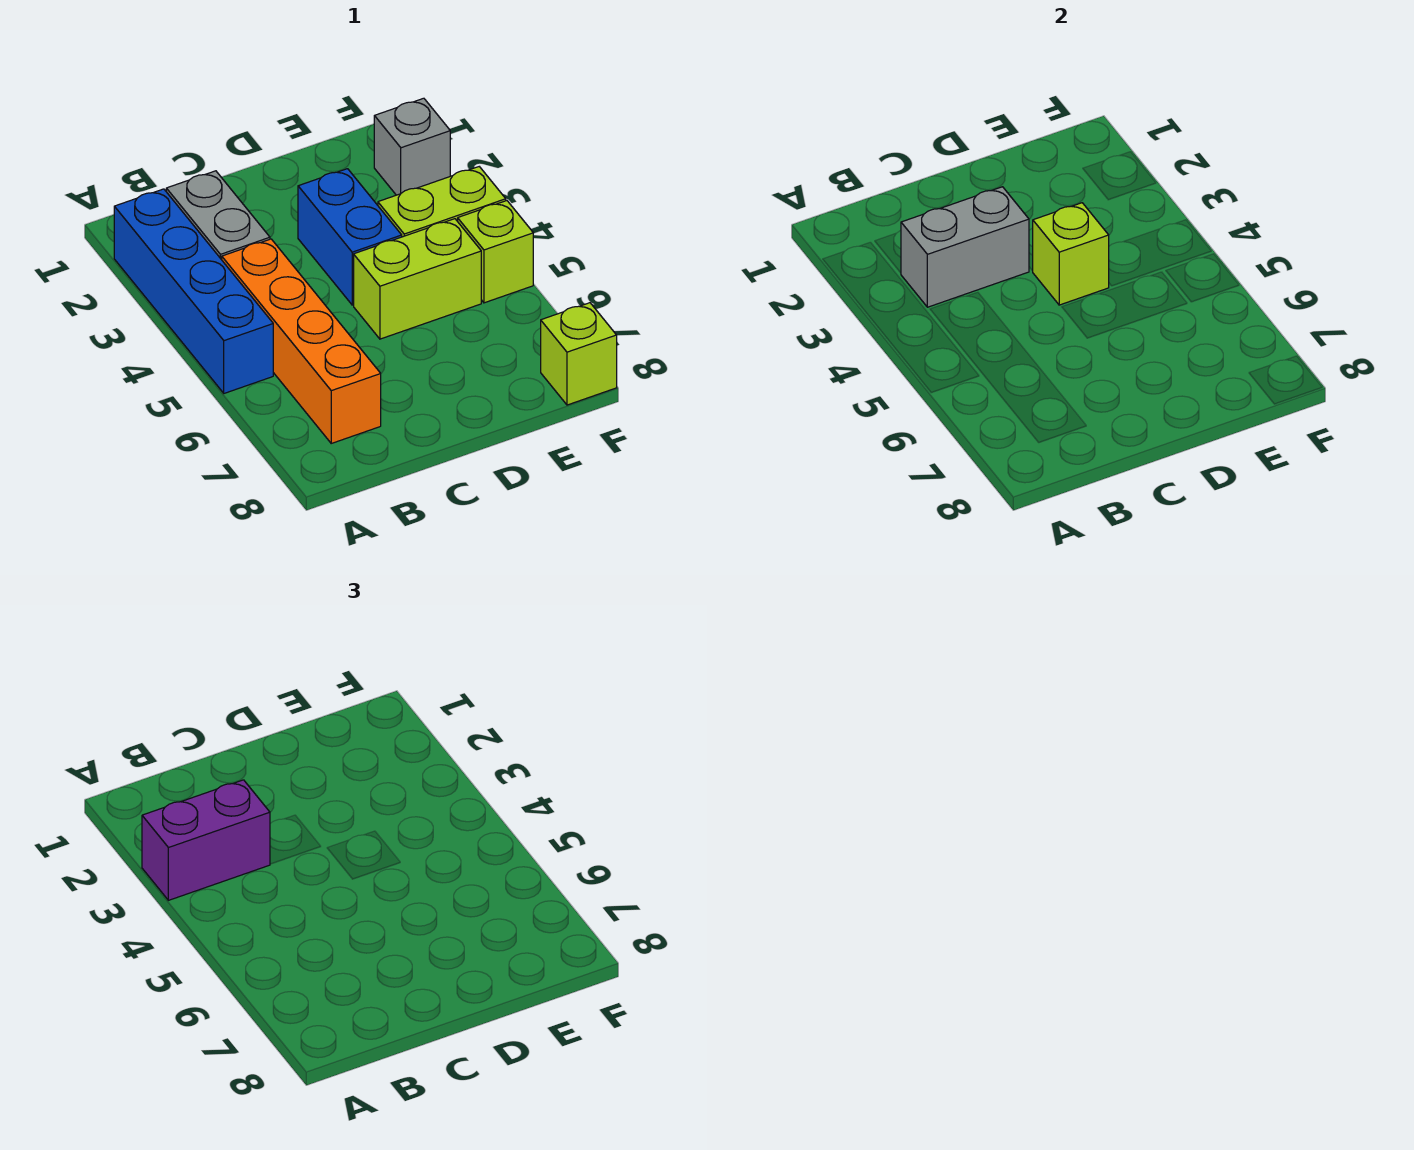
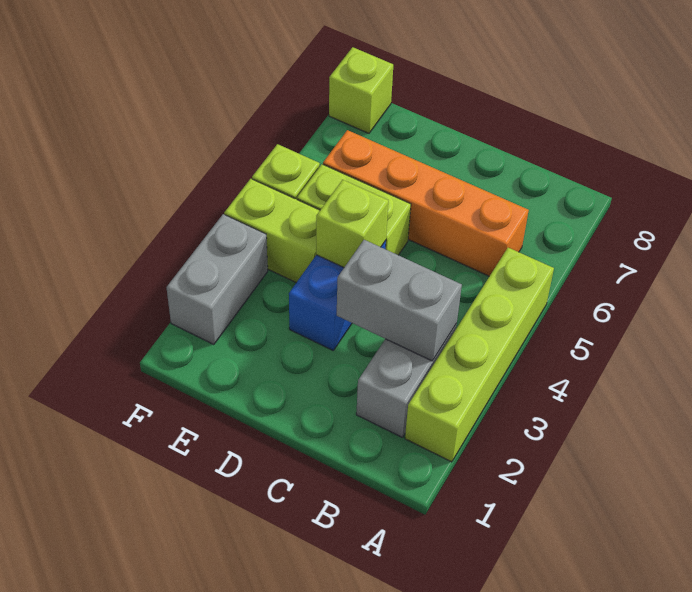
blue brick A2:A5 level 1 -> lime brick A2:A5 level 1
purple brick A3:B3 level 3 -> none
orange brick B4:B7 level 1 -> orange brick B6:E6 level 1
grey brick F2 level 1 -> grey brick F2:F3 level 1

